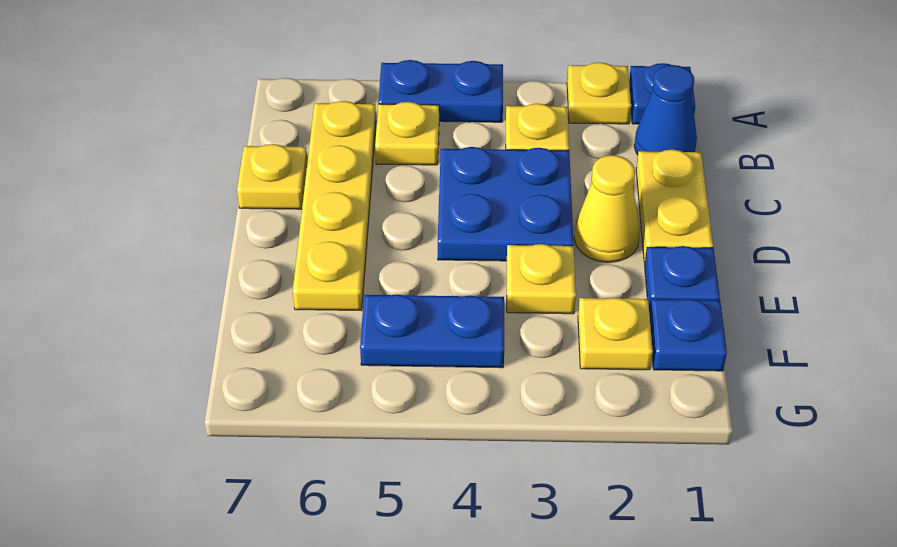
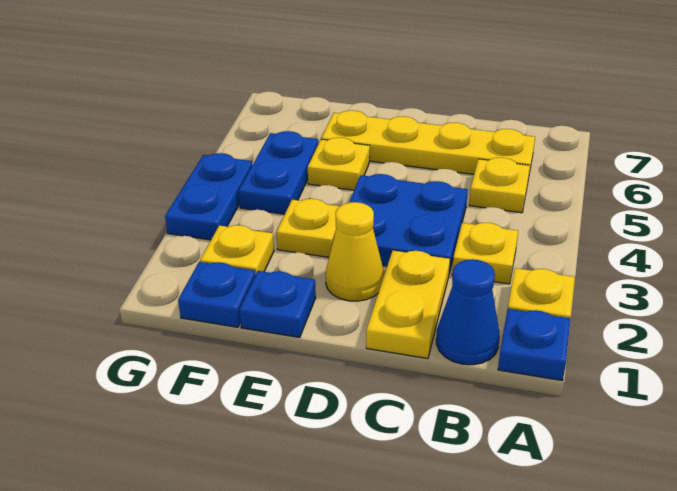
blue plate A4:A5 level 1 -> blue plate G3:G4 level 1
yellow plate C1:D1 level 1 -> yellow plate C1:C2 level 1
yellow plate C7 level 1 -> yellow plate E5 level 1

